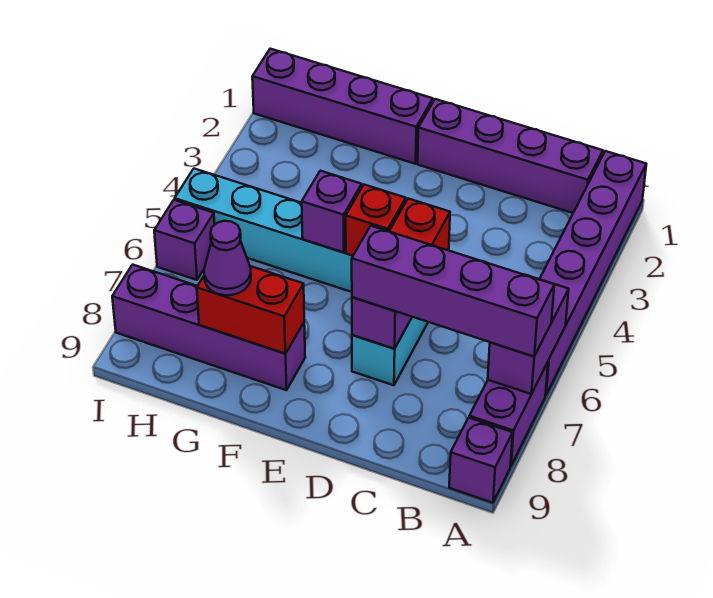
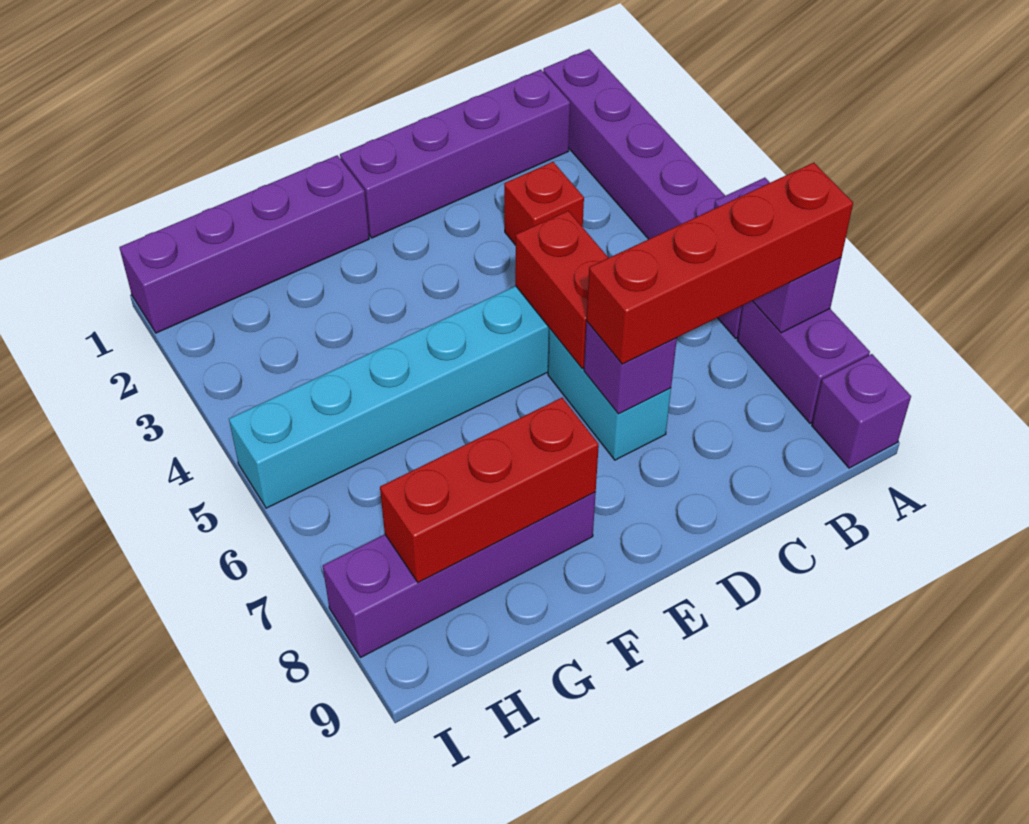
purple brick A7:D7 level 3 -> red brick A7:D7 level 3
red brick E5 level 2 -> red brick C3 level 1
purple brick F5 level 2 -> none
red brick F8:G8 level 2 -> red brick F8:H8 level 2
purple cone G8 level 3 -> none
purple brick I6 level 1 -> none

